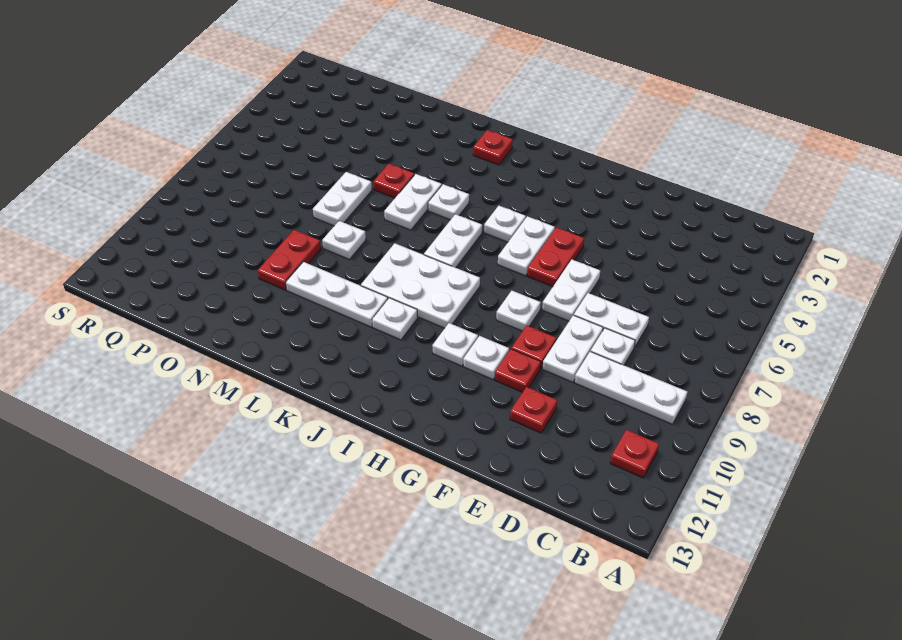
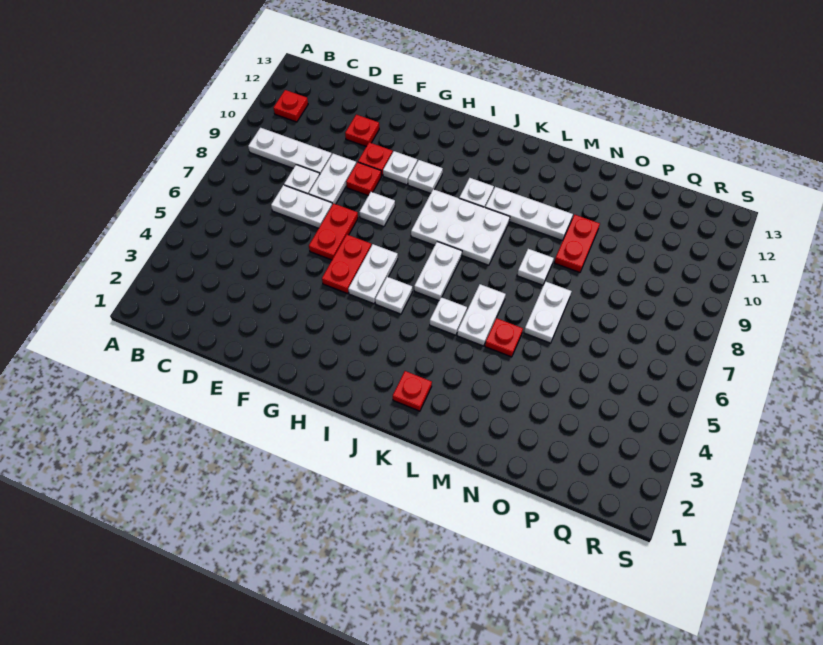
white plate F6:F7 level 1 -> red plate F6:F7 level 1

